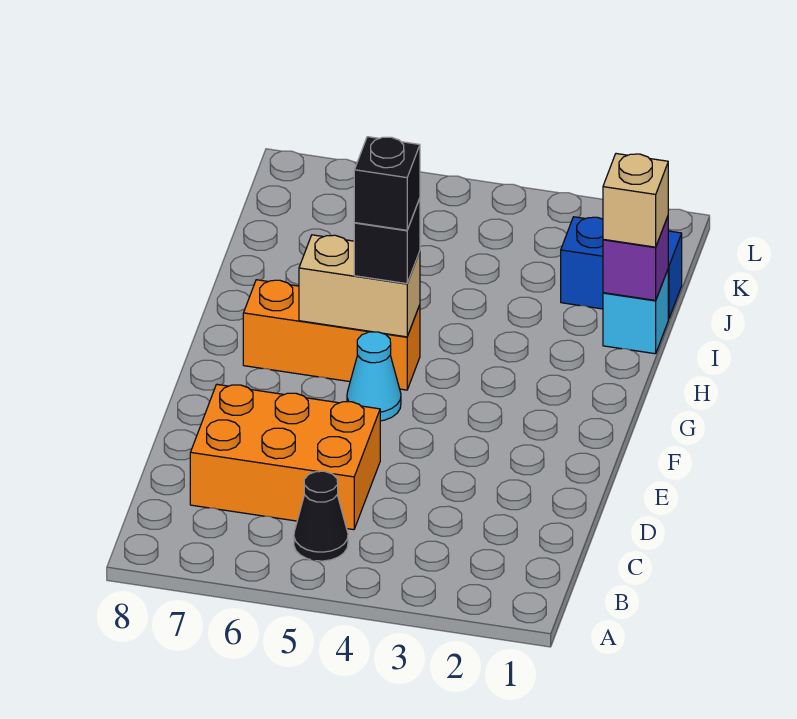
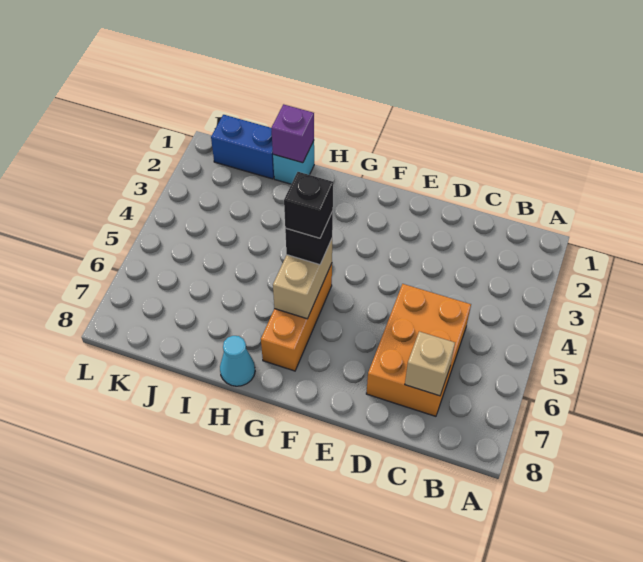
black cone B5 level 1 -> none
cyan cone F5 level 1 -> cyan cone H8 level 1
tan brick I1 level 3 -> tan brick C7 level 2
blue brick J1:J2 level 1 -> blue brick J1:K1 level 1

